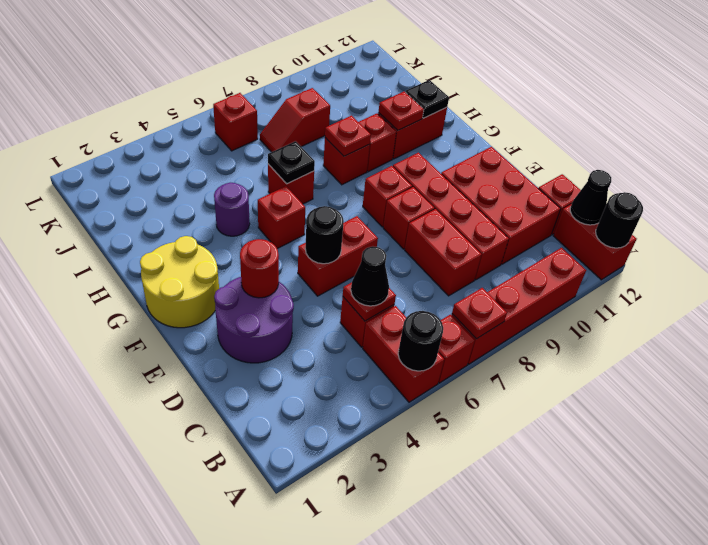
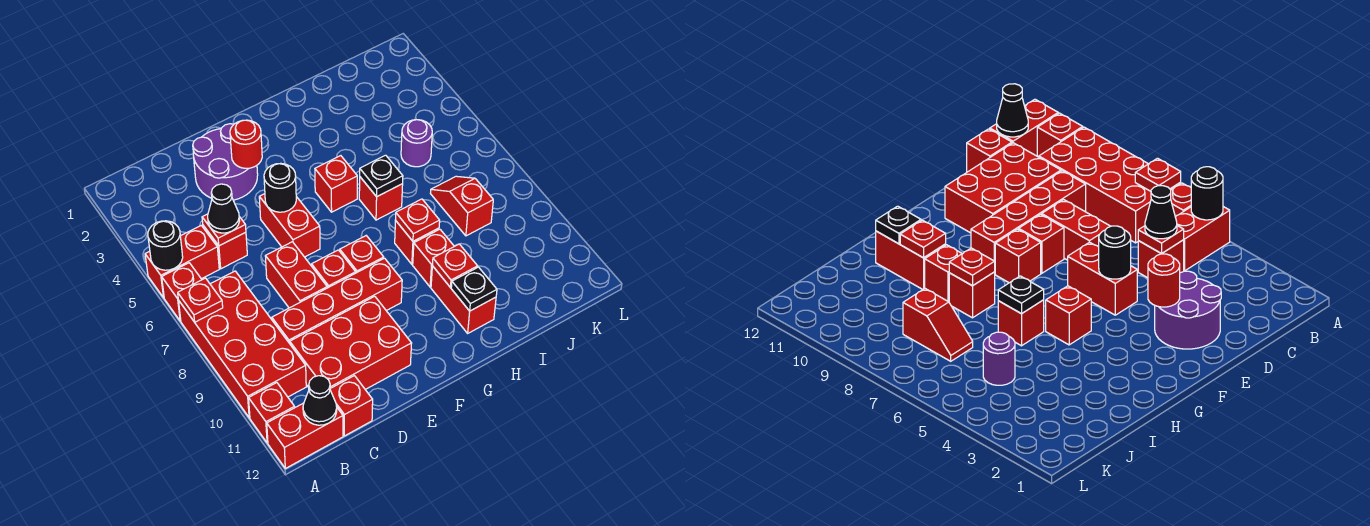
red brick A7:A10 level 1 -> red brick A7:B10 level 1
black round brick A12 level 2 -> none
red brick C8:D8 level 1 -> red brick D7:D8 level 1
yellow round brick F1:G2 level 1 -> none
purple round brick H4 level 1 -> purple round brick J5 level 1
red brick K6 level 1 -> red brick A11 level 1

